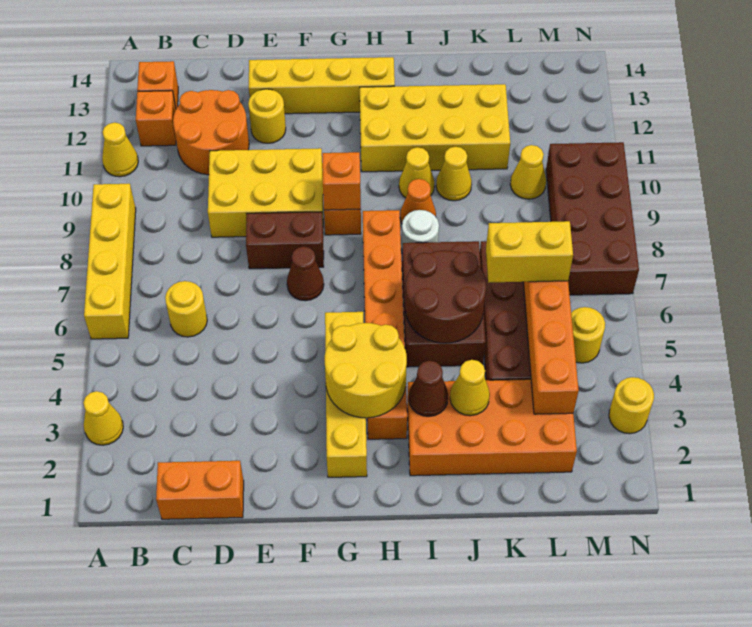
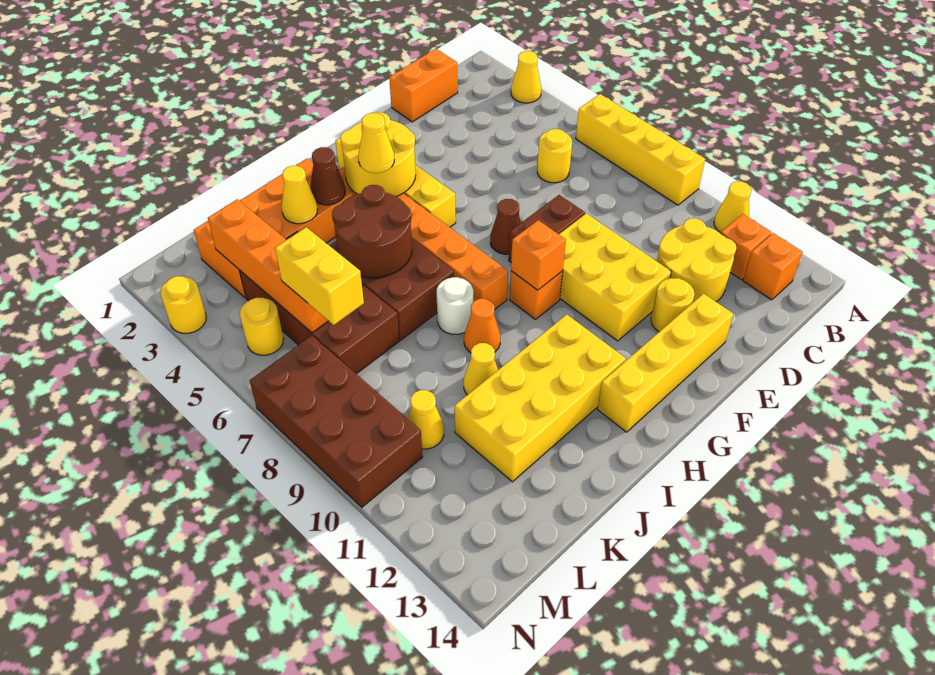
orange round brick C11:D12 level 1 -> yellow round brick C11:D12 level 1
yellow brick D9:F10 level 1 -> yellow brick E9:F11 level 1
yellow cone I10 level 1 -> yellow cone H4 level 3
yellow brick K6:L6 level 3 -> yellow brick L6:L7 level 3

